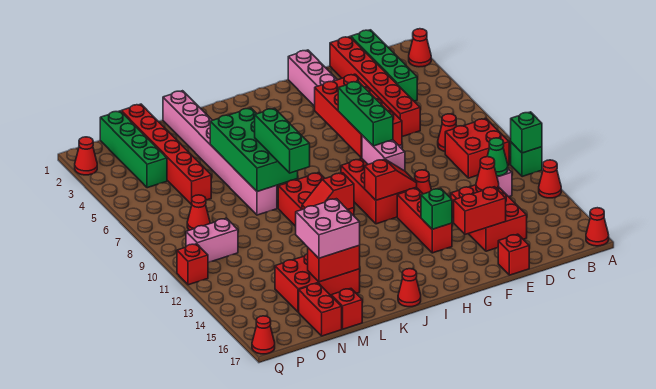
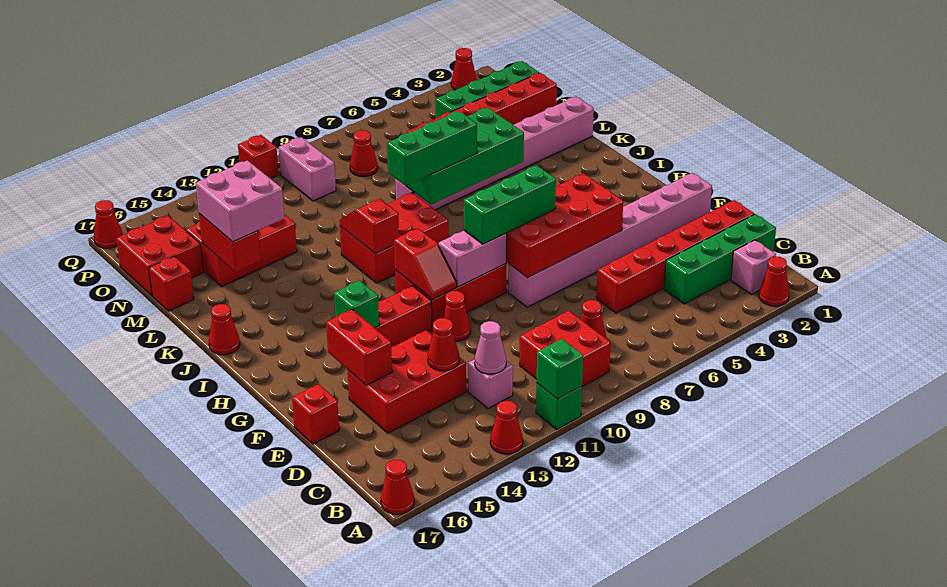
none -> pink brick B2 level 1
green cone C12 level 2 -> pink cone C12 level 2
red brick L14:N15 level 1 -> red brick M13:N15 level 1
red brick N16:N17 level 1 -> red brick N16:O17 level 1

